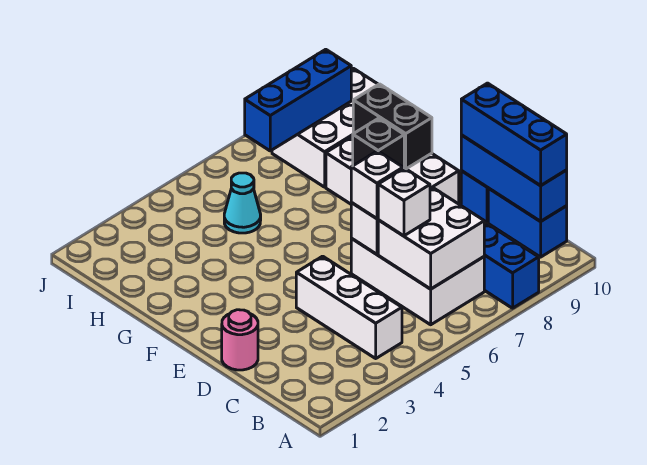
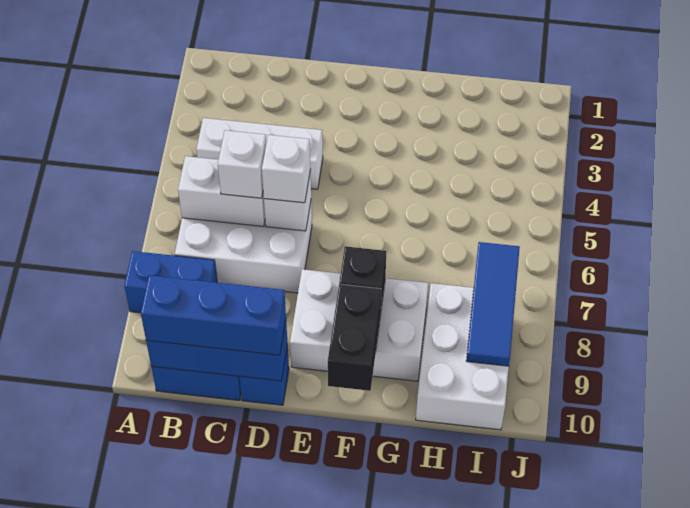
white brick B6:C7 level 2 -> white brick B6:C6 level 2
pink round brick D1 level 1 -> none
black brick F9:G9 level 2 -> black brick F9:F10 level 2
cyan cone H5 level 1 -> none
blue brick I7:I9 level 2 -> blue tile I7:I9 level 2

